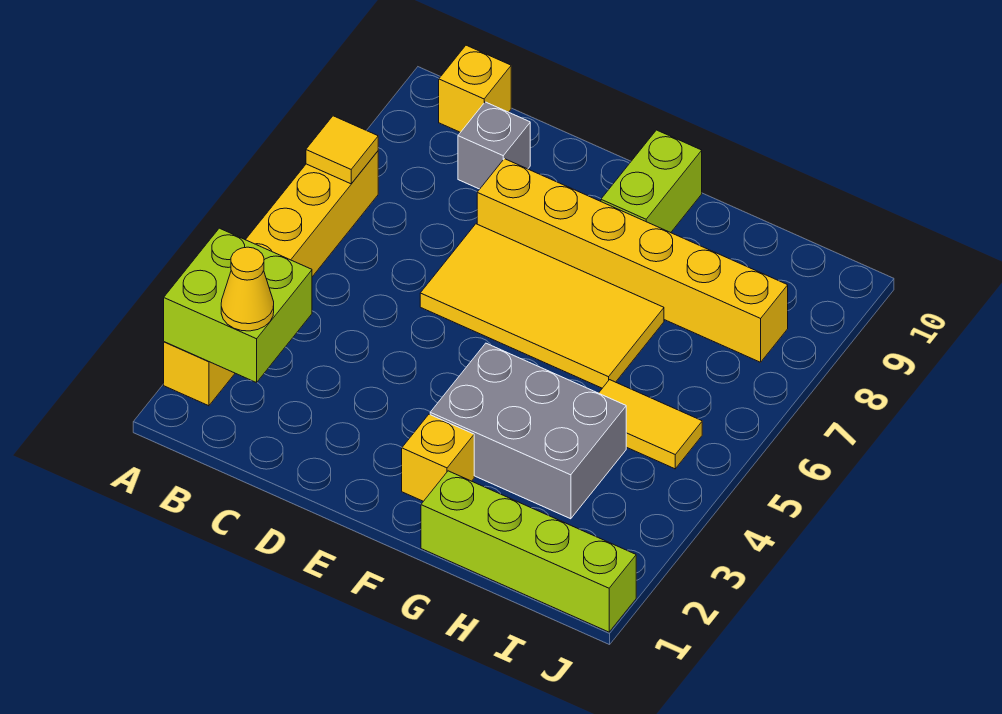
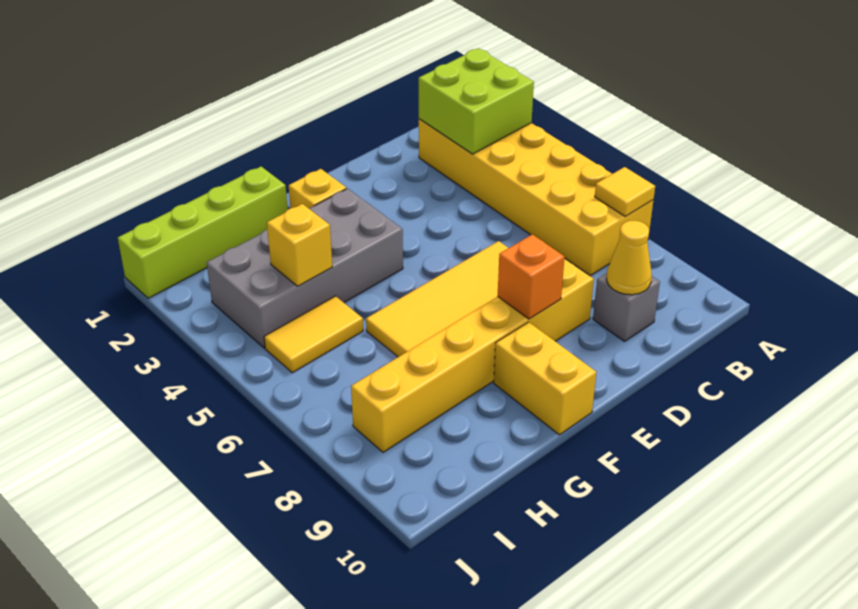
yellow brick A2:A7 level 1 -> yellow brick A2:B7 level 1
yellow cone B2 level 3 -> yellow cone C9 level 2
yellow brick B10 level 1 -> yellow brick H4 level 2
none -> orange brick E8 level 2
grey brick F3:H4 level 1 -> grey brick F3:I4 level 1
lime brick F9:F10 level 1 -> yellow brick F9:F10 level 1

